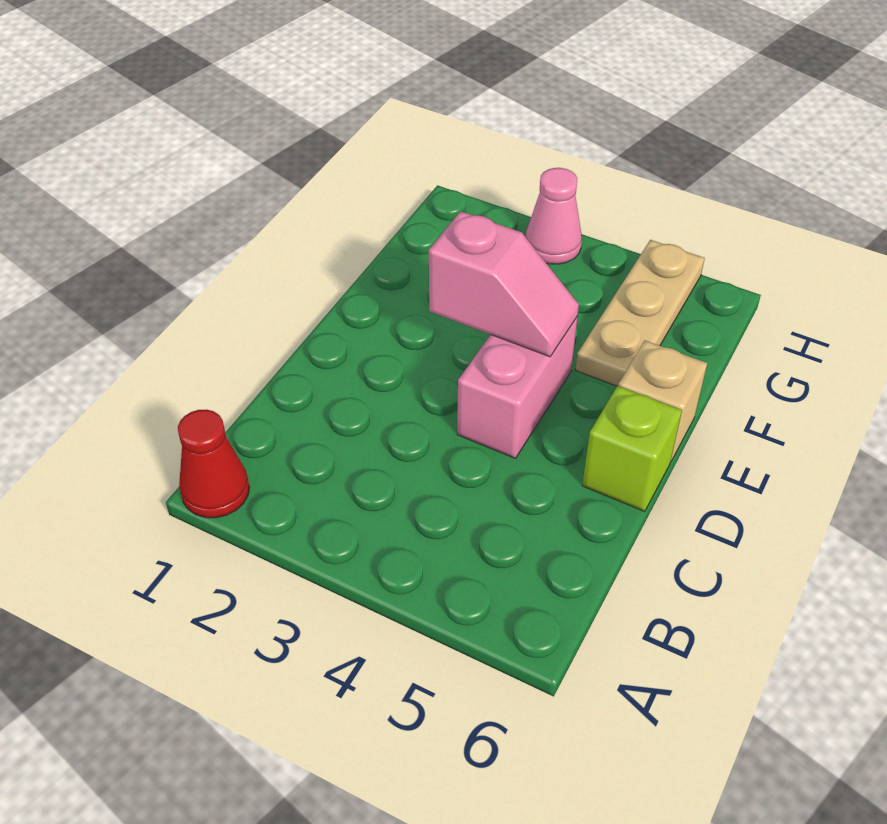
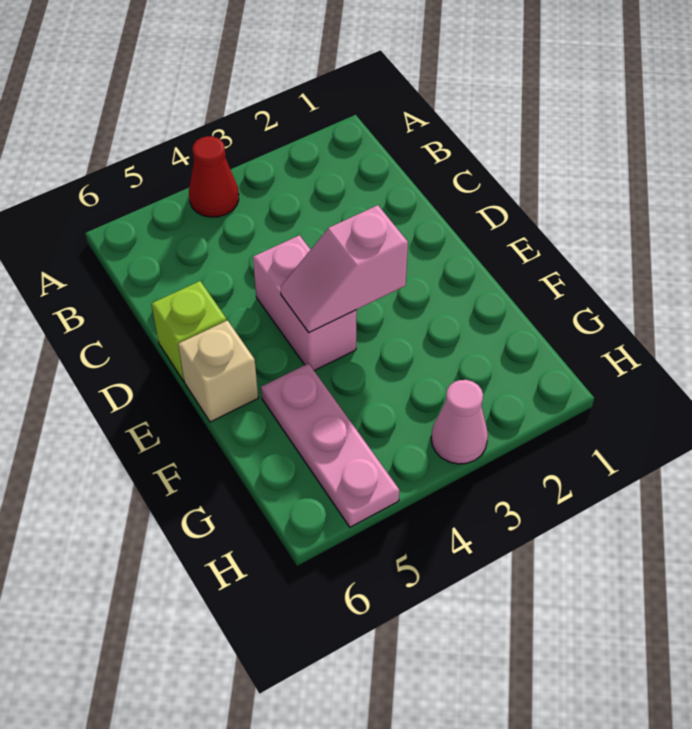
red cone A1 level 1 -> red cone A4 level 1
tan plate F5:H5 level 1 -> pink plate F5:H5 level 1

